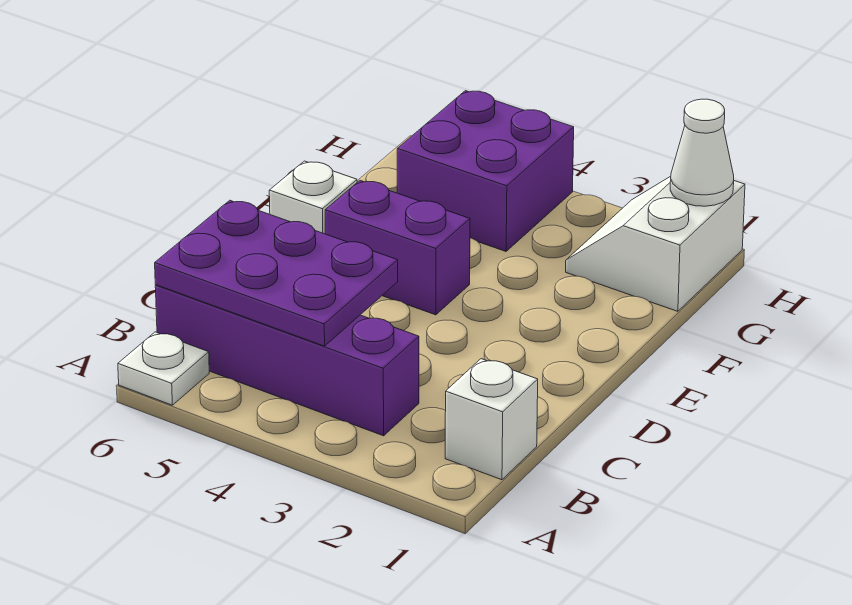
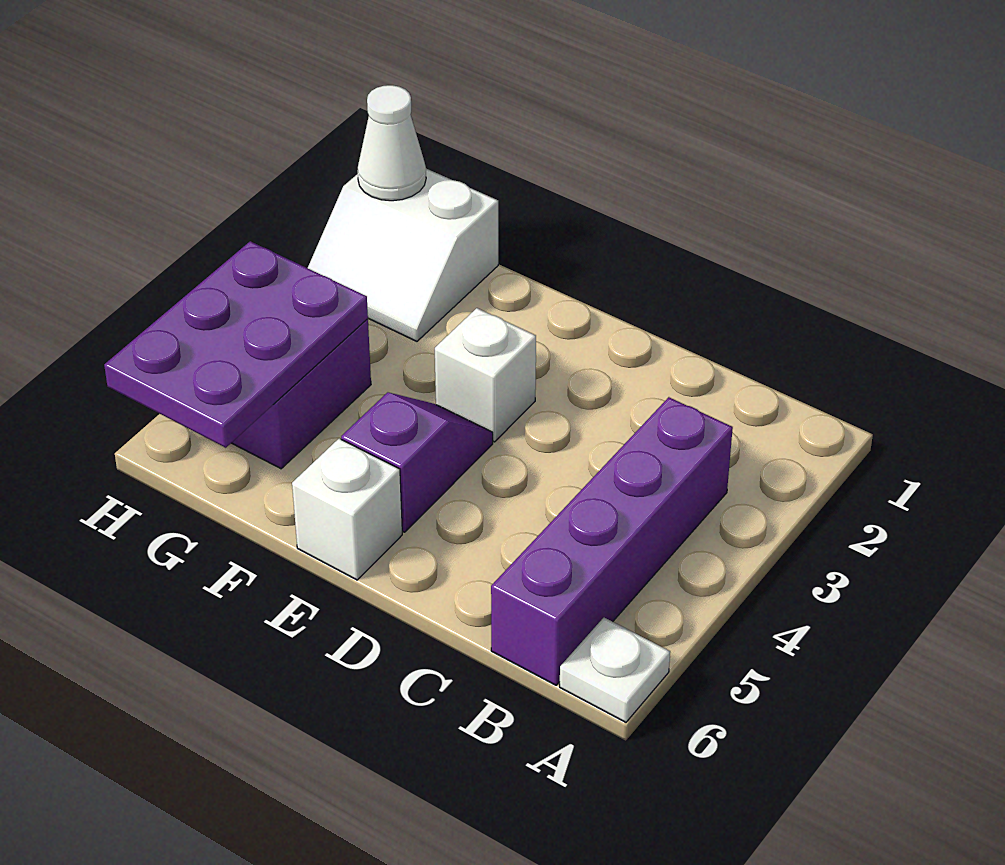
white brick B1 level 1 -> white brick E3 level 1
purple plate B4:C6 level 2 -> purple plate G4:H6 level 2
purple brick E4:E5 level 1 -> purple slope E4:E5 level 1 top 5

